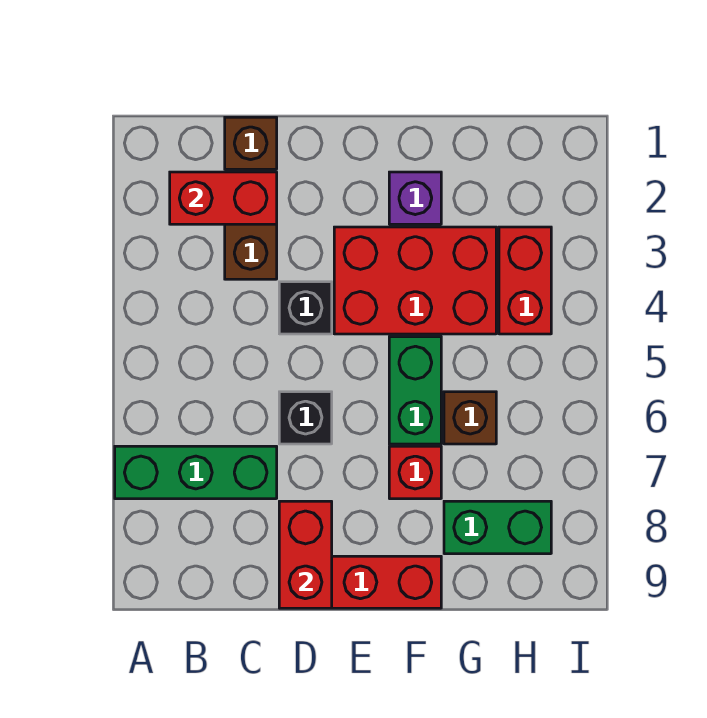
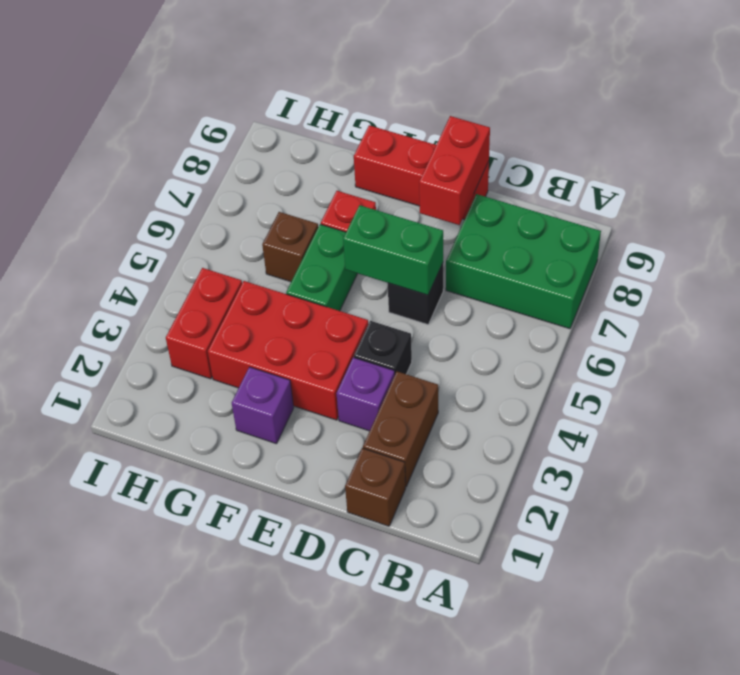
green brick A7:C7 level 1 -> green brick A7:C8 level 1
red brick B2:C2 level 2 -> none
none -> purple brick D3 level 1
green brick G8:H8 level 1 -> green brick D6:E6 level 2

